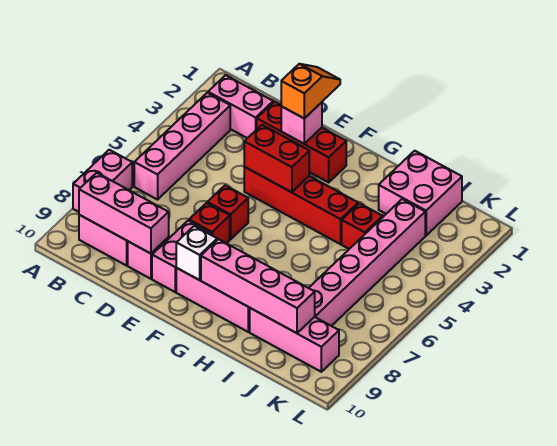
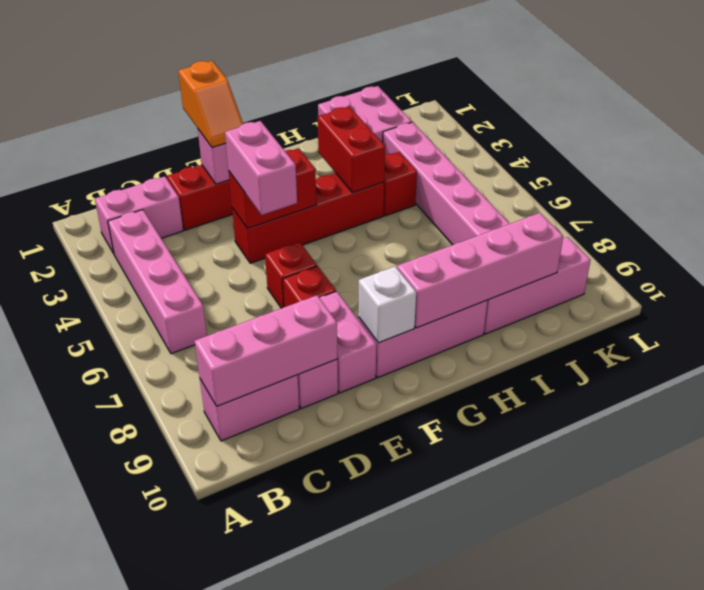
pink brick A7:A8 level 1 -> pink brick E4:E5 level 3
orange slope E1:E2 level 3 top 2 -> orange slope E1:E2 level 3 top 1
none -> red brick H3:H4 level 2

